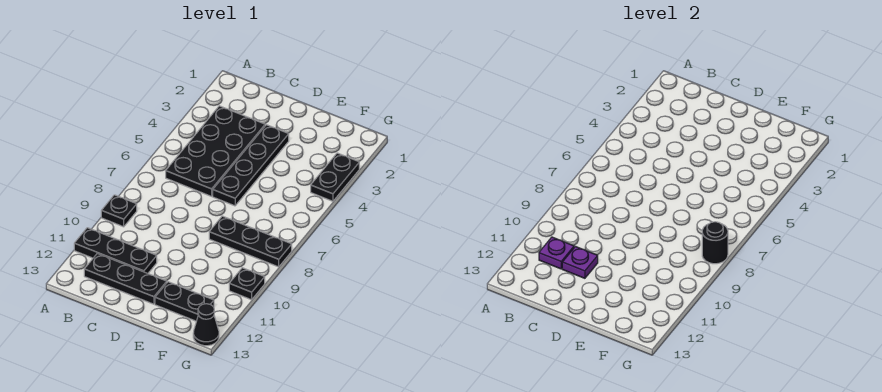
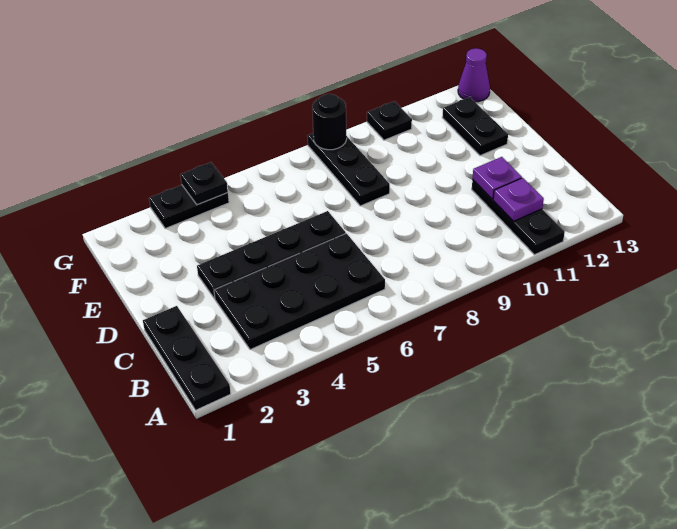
black plate A9 level 1 -> black plate G4 level 2
black plate B12:D12 level 1 -> black plate A1:C1 level 1
black cone G13 level 1 -> purple cone G13 level 1

